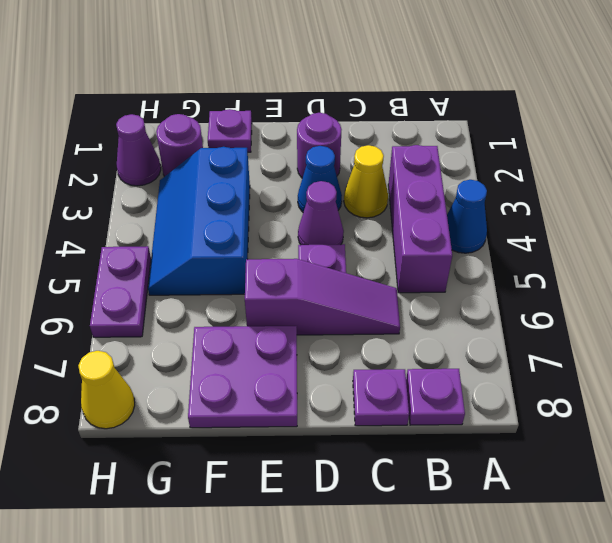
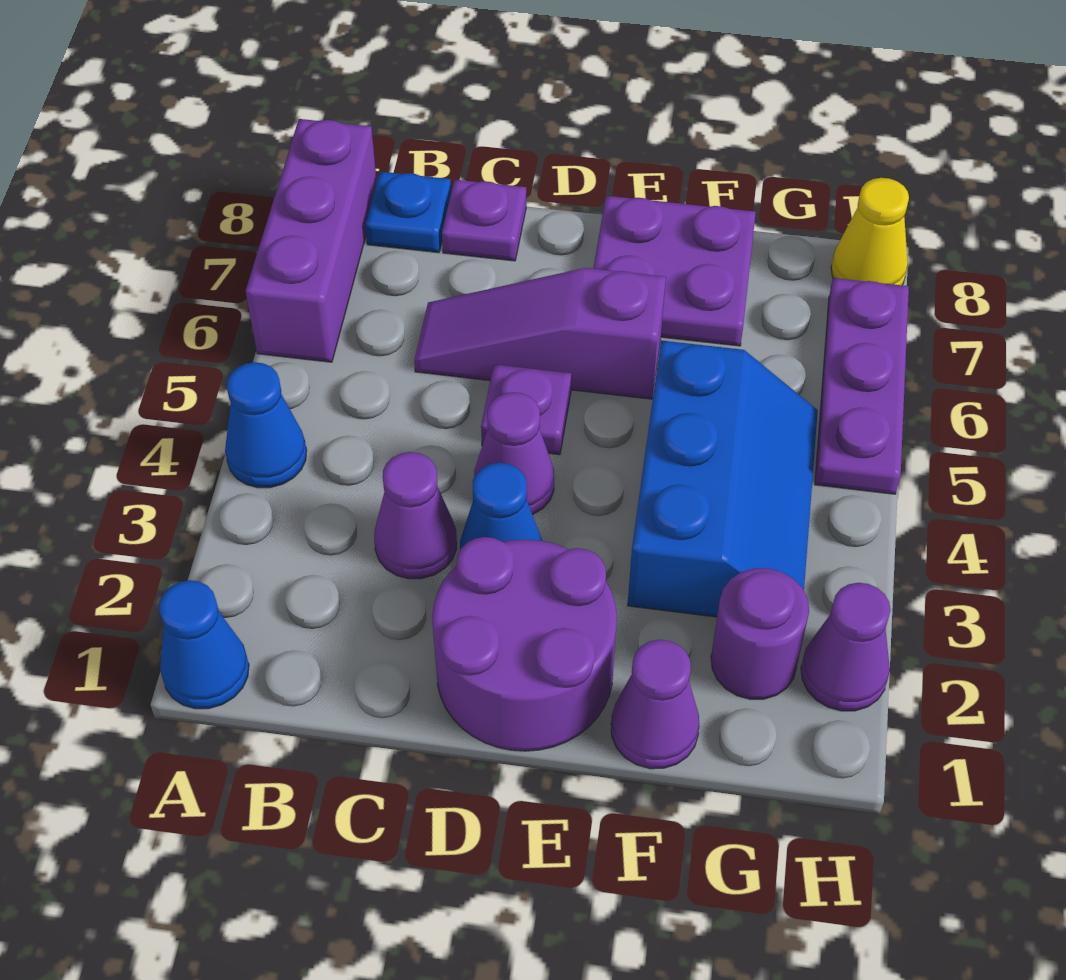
none -> blue cone A1 level 1
purple brick B3:B5 level 1 -> purple brick A6:A8 level 1
purple plate B8 level 1 -> blue plate B8 level 1
yellow cone C3 level 1 -> purple cone C3 level 1
purple round brick D2 level 1 -> purple round brick D1:E2 level 1
purple plate F1 level 1 -> purple cone F1 level 1
purple plate H5:H6 level 1 -> purple plate H5:H7 level 1

